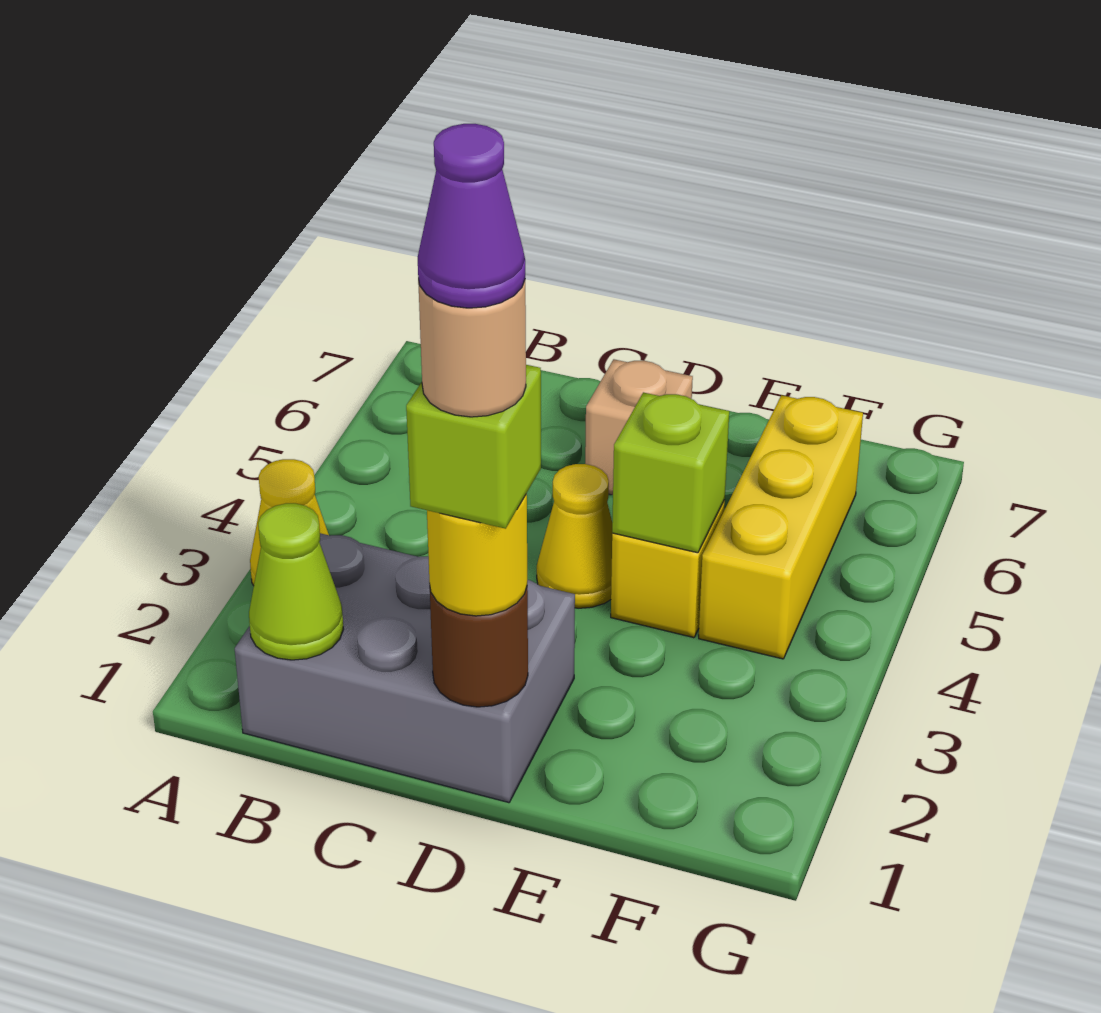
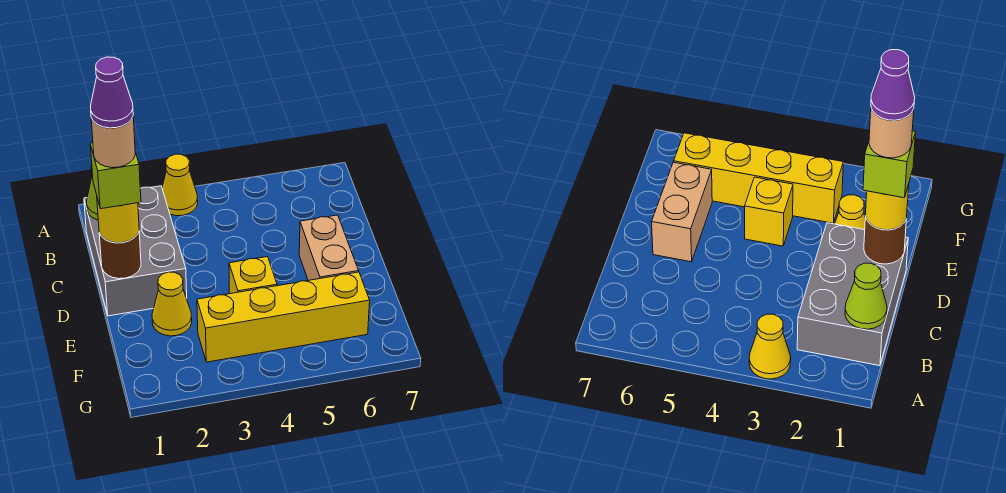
yellow cone D4 level 1 -> yellow cone E2 level 1
tan brick D6 level 1 -> tan brick D6:E6 level 1
lime brick E4 level 2 -> none
yellow brick F4:F6 level 1 -> yellow brick F3:F6 level 1

